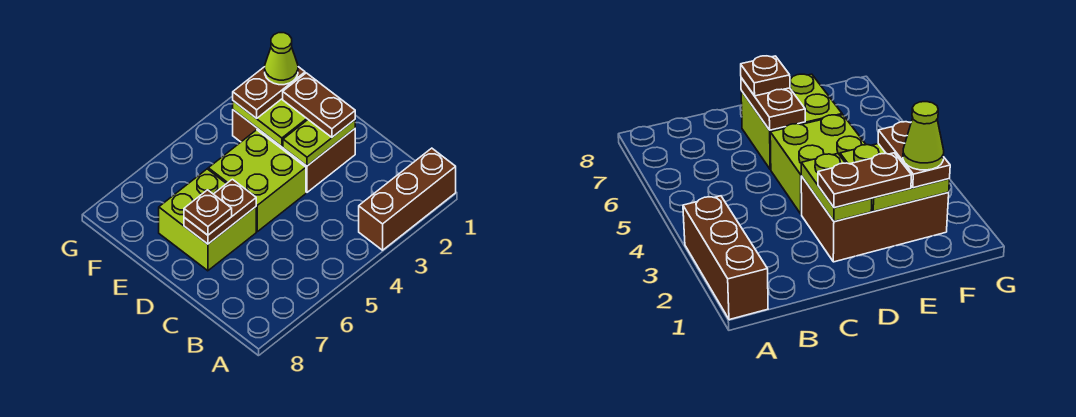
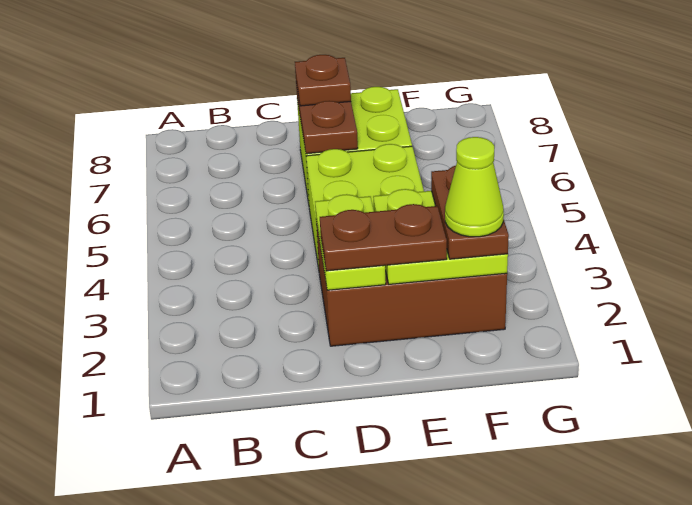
brown brick A1:A3 level 1 -> none

